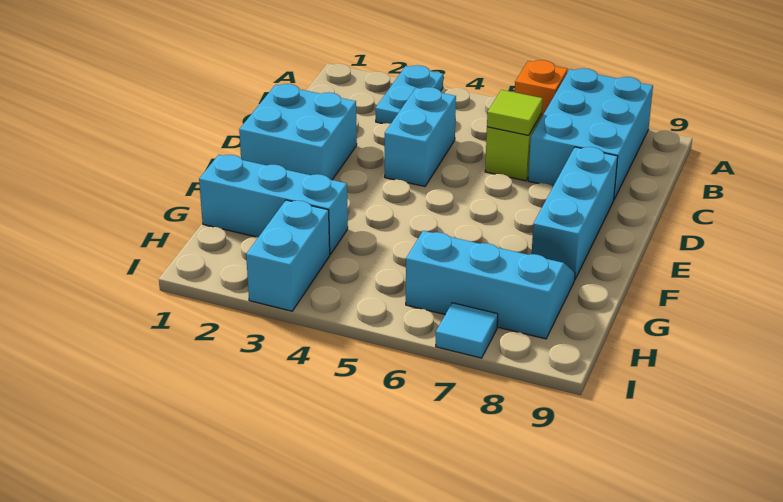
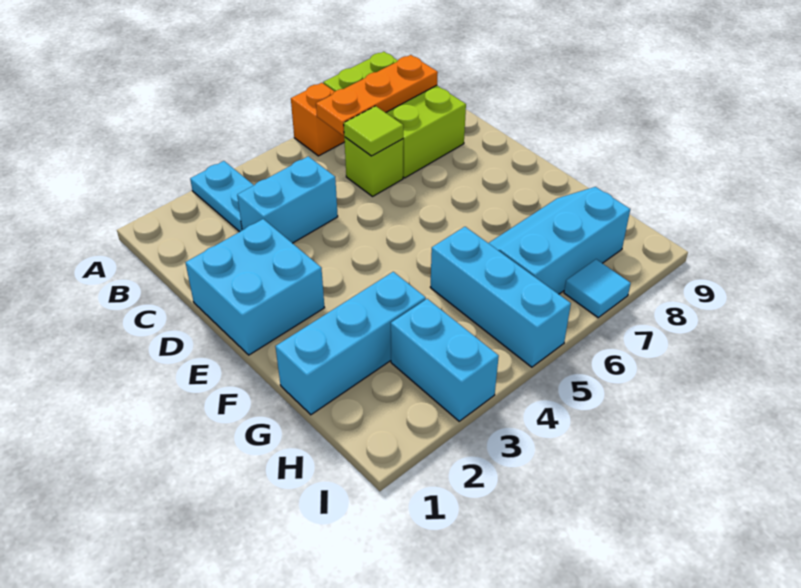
cyan brick A7:C8 level 1 -> lime brick A7:C8 level 1
none -> orange plate B6:B8 level 2
cyan brick C4:D4 level 1 -> cyan brick C3:C4 level 1
cyan brick D8:F8 level 1 -> cyan brick G5:I5 level 1

